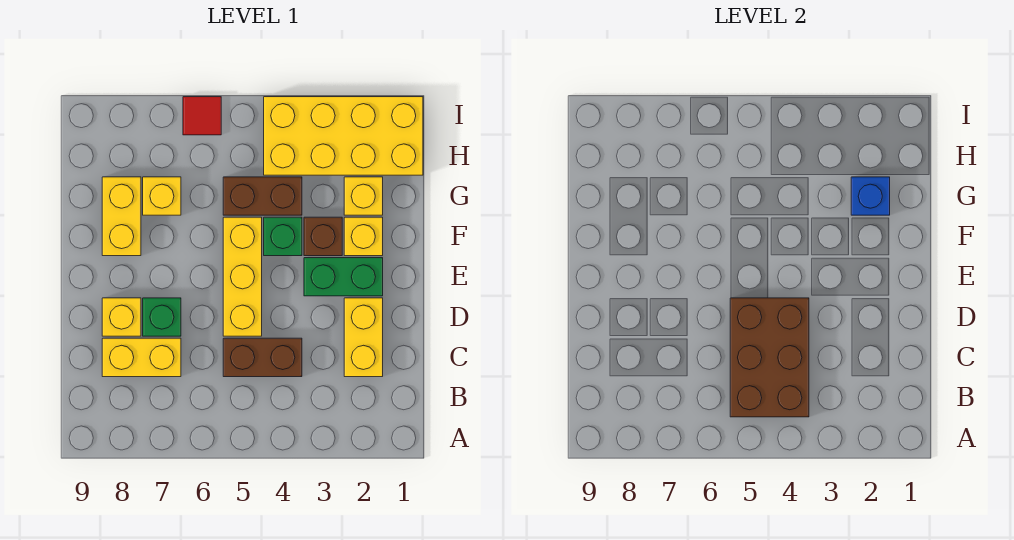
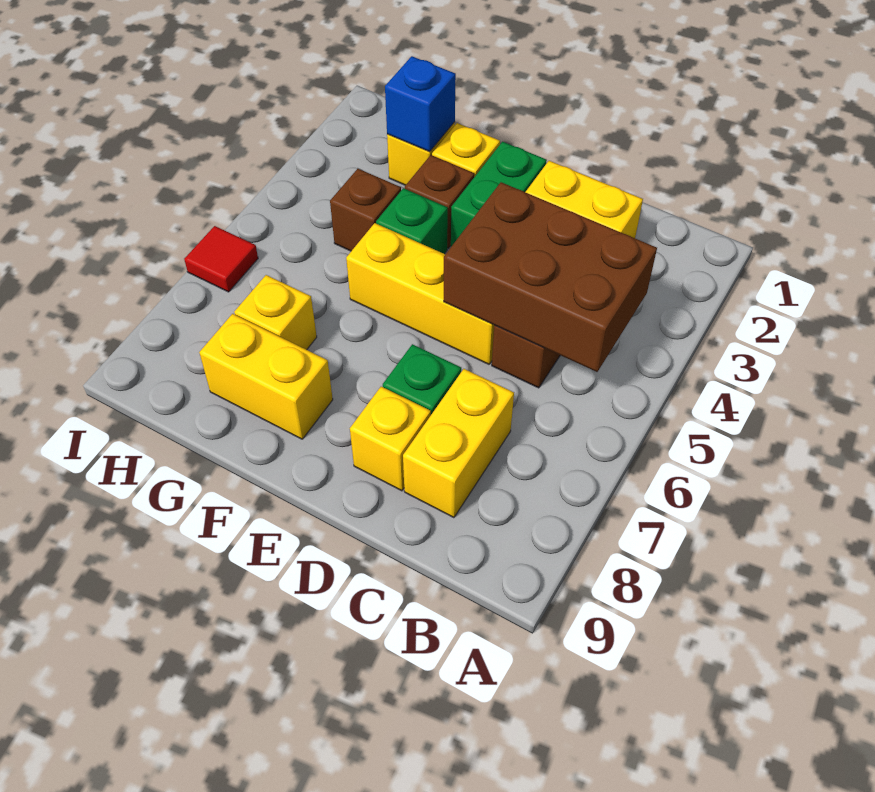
brown brick G4:G5 level 1 -> brown brick G4 level 1
yellow brick H1:I4 level 1 -> none

